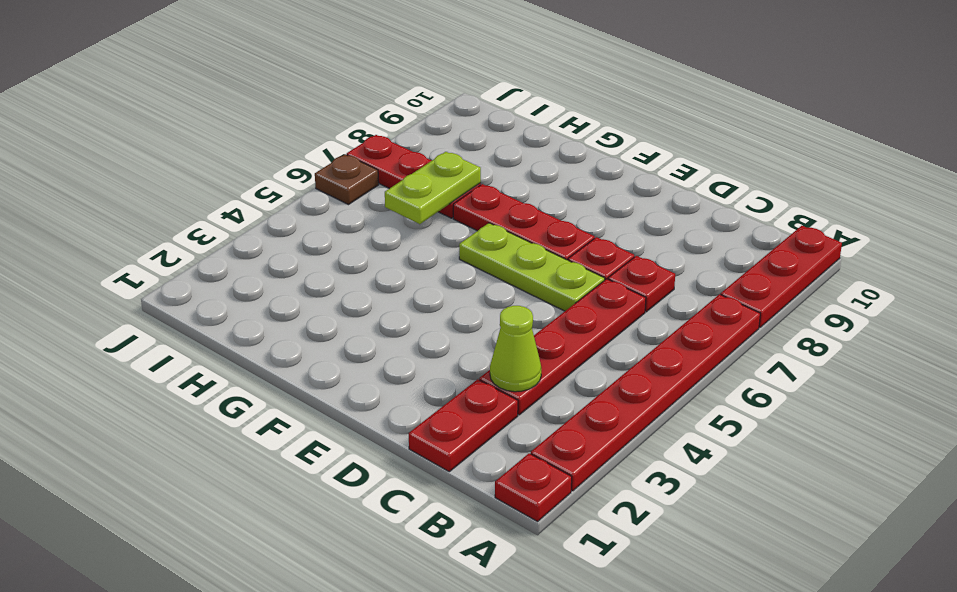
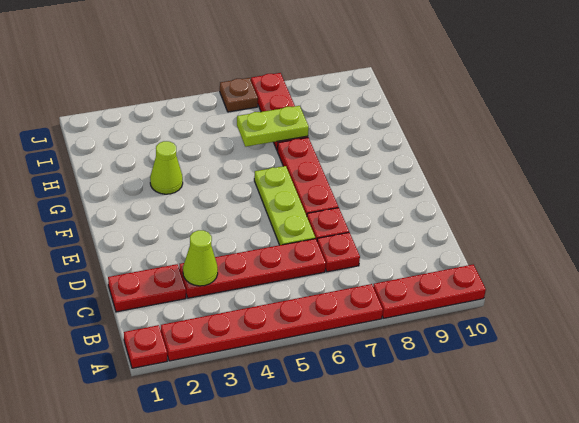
none -> lime cone G3 level 1

